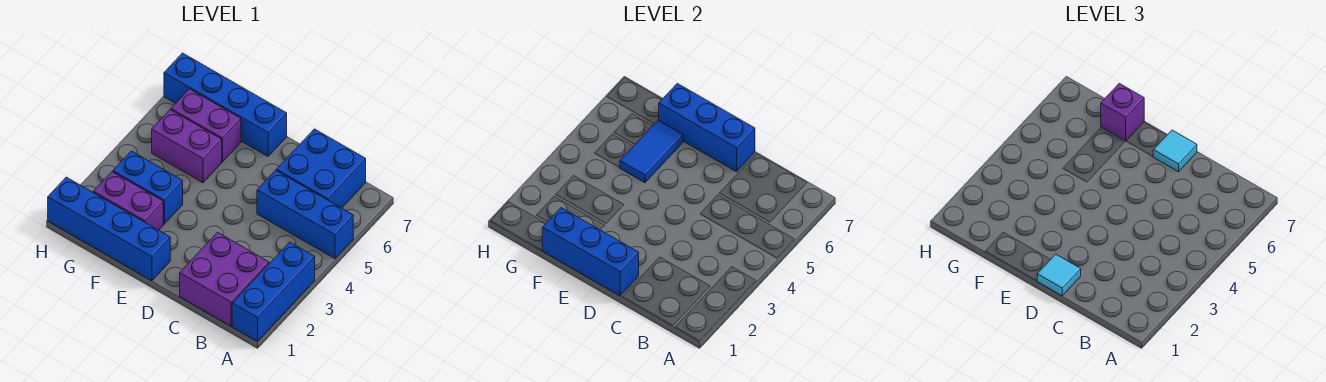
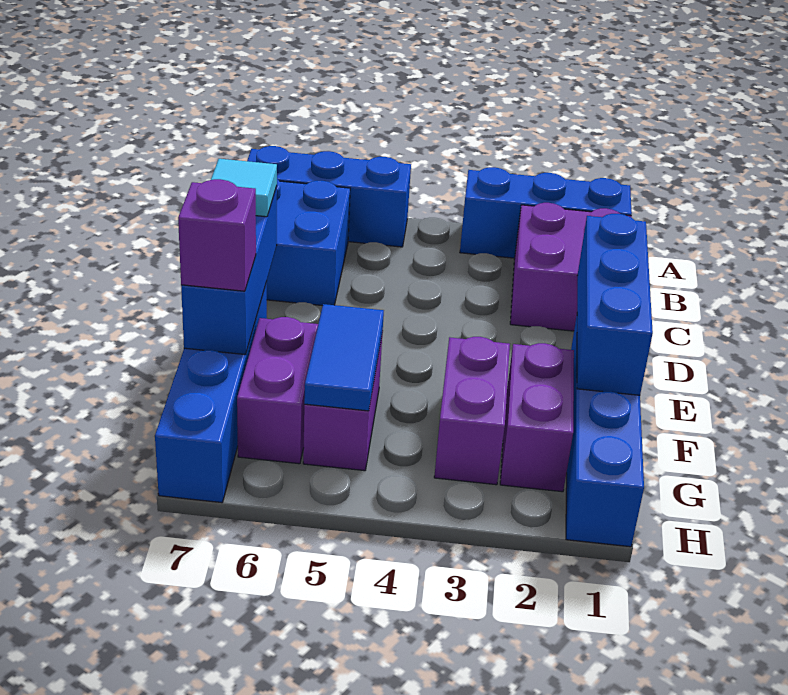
blue brick A5:C5 level 1 -> blue brick A5:A7 level 1
cyan tile D1 level 3 -> none
blue brick F3:G3 level 1 -> purple brick F3:G3 level 1
blue tile F5:F6 level 2 -> blue tile F5:G5 level 2

